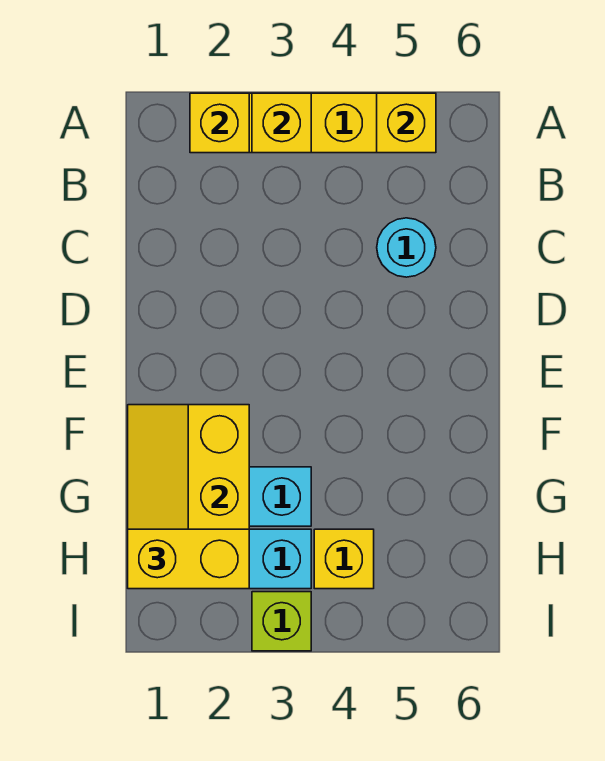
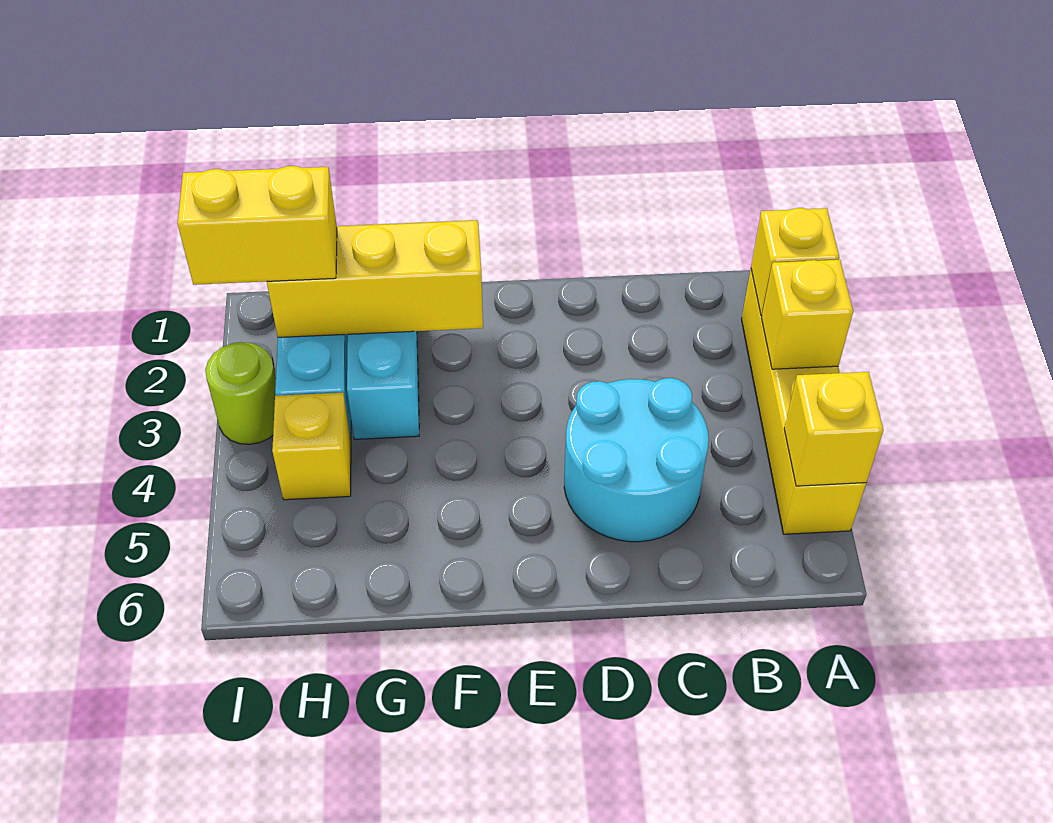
cyan round brick C5 level 1 -> cyan round brick C4:D5 level 1
yellow brick H1:H2 level 3 -> yellow brick H2:I2 level 3
lime brick I3 level 1 -> lime round brick I3 level 1

